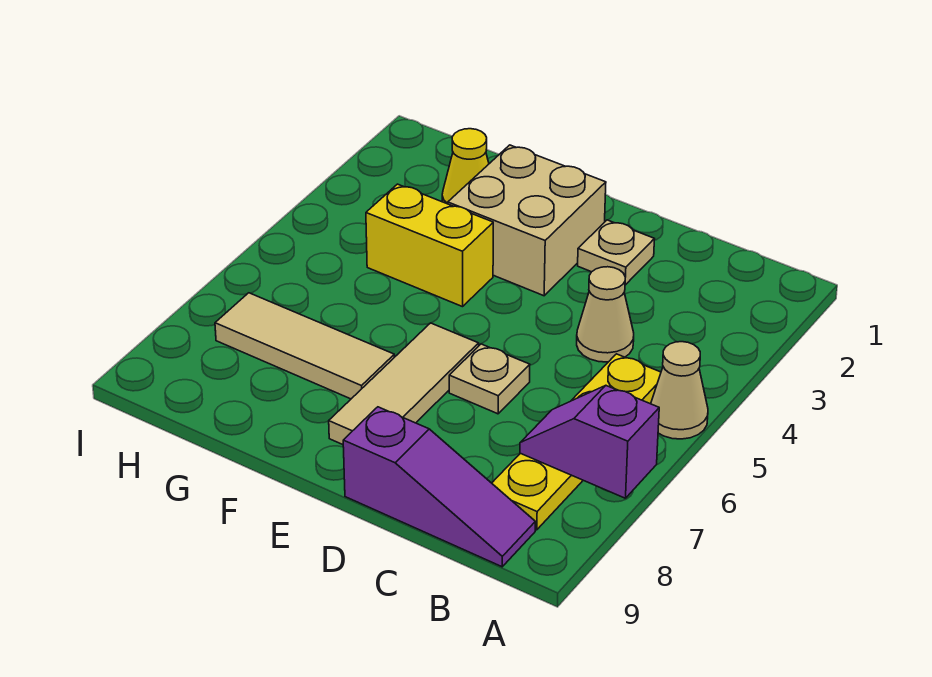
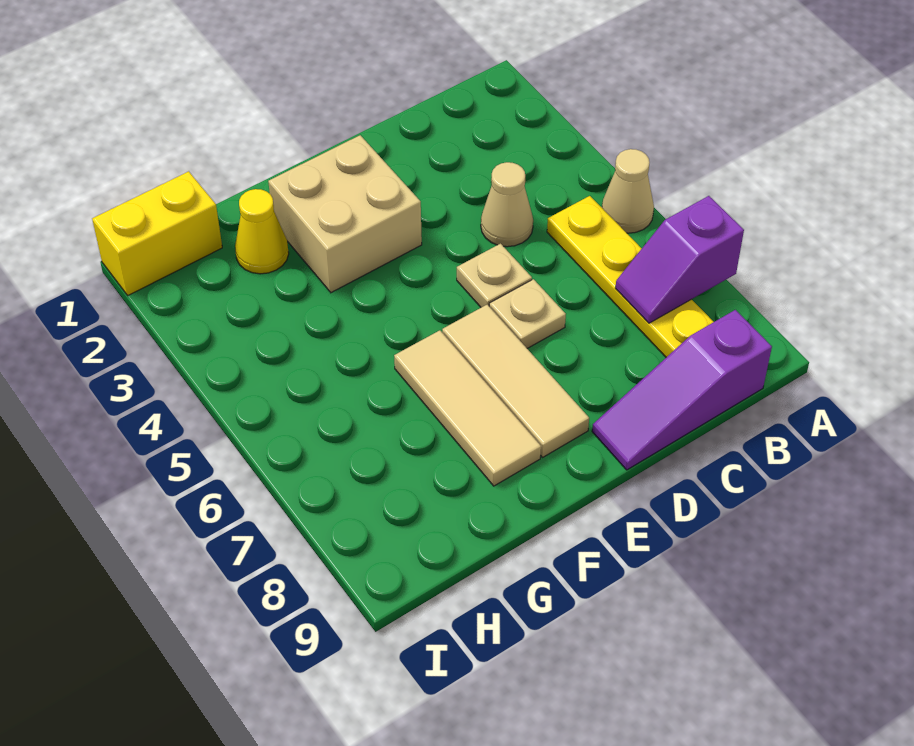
purple slope B9:D9 level 1 top D -> purple slope B9:D9 level 1 top B
tan plate D2 level 1 -> tan plate D5 level 1
yellow brick F4:G4 level 1 -> yellow brick H1:I1 level 1
tan tile F7:H7 level 1 -> tan tile F6:F8 level 1

